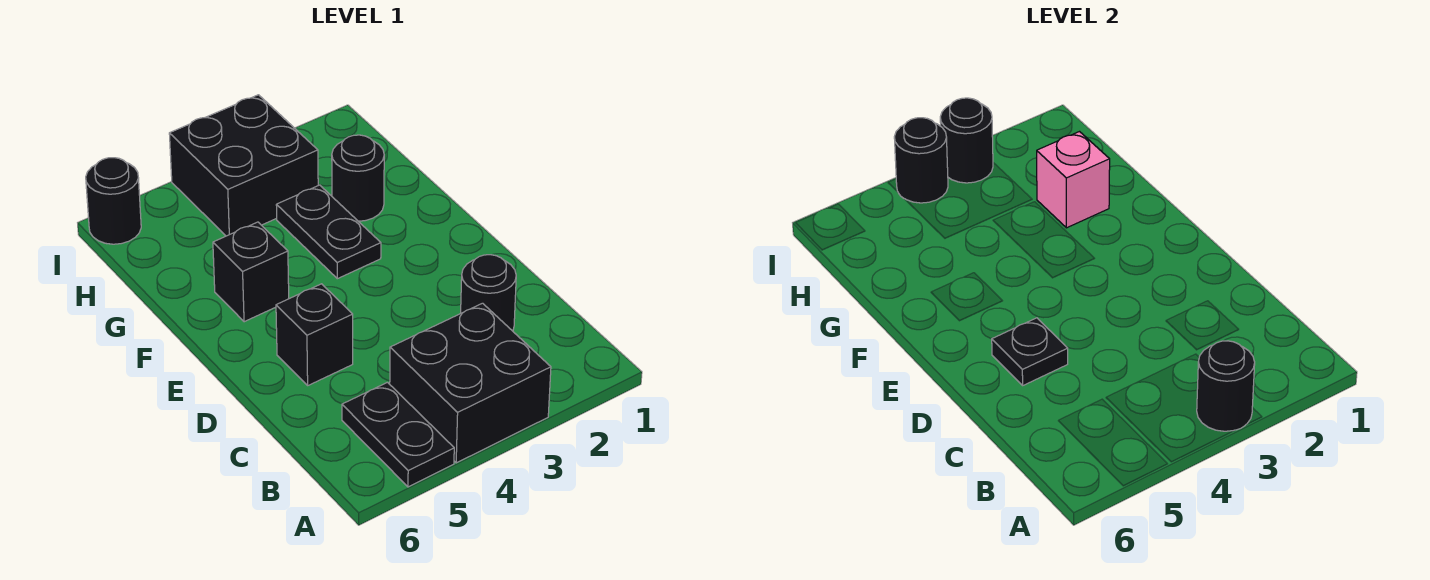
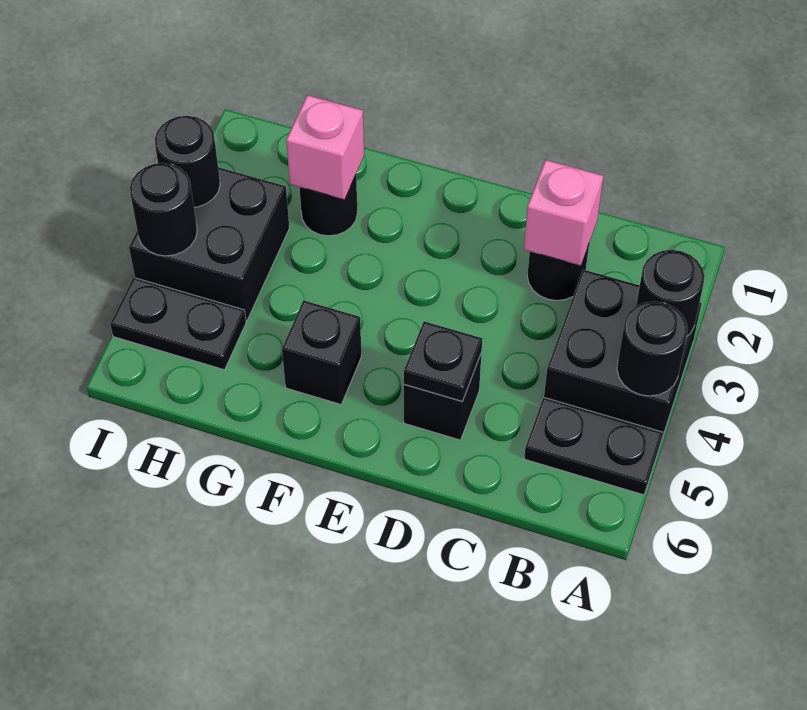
none -> pink brick C2 level 2
black plate F3:G3 level 1 -> black plate H5:I5 level 1
black round brick I6 level 1 -> black round brick A4 level 2

